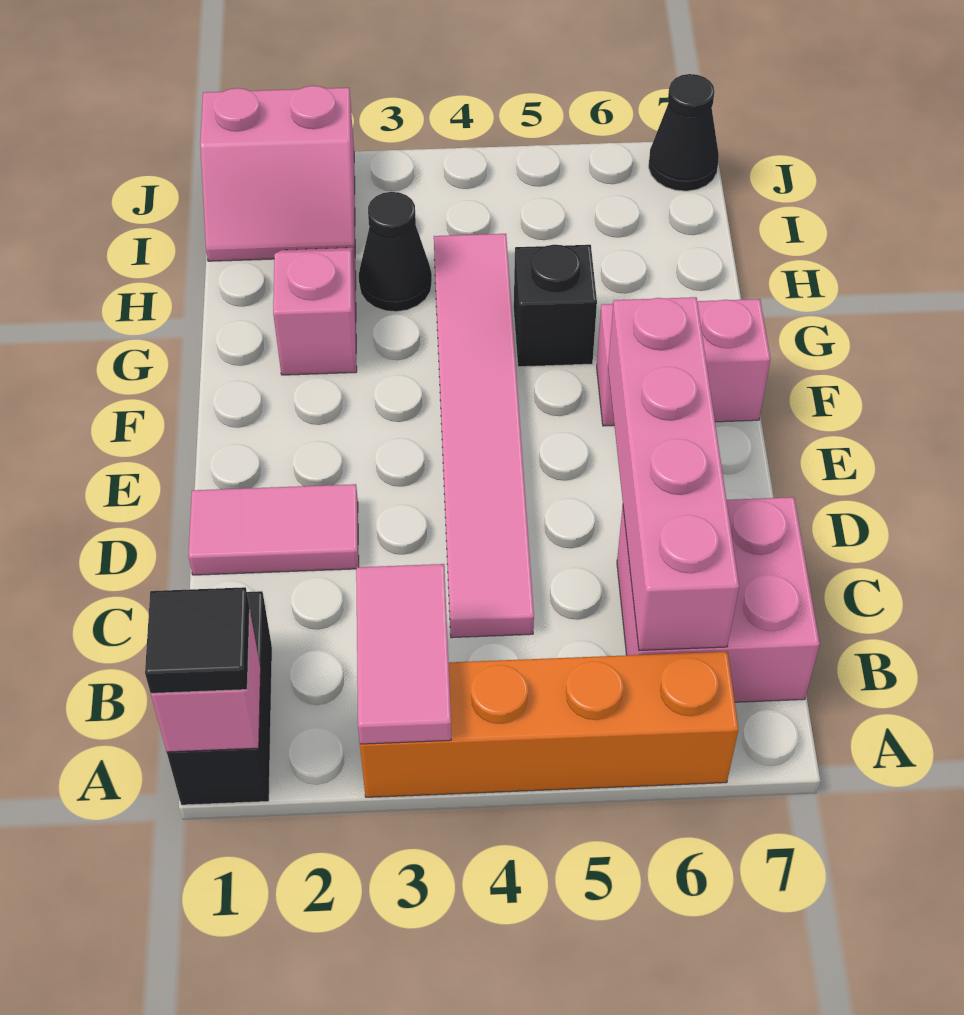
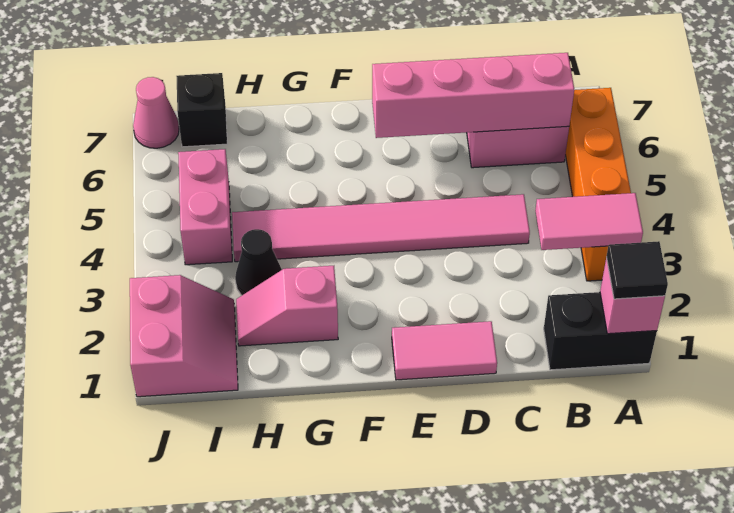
pink tile D1:D2 level 1 -> pink tile D1:E1 level 1
pink brick F6:F7 level 1 -> pink brick I4:I5 level 1
black brick G5 level 1 -> black brick I7 level 1
black cone J7 level 1 -> pink cone J7 level 1

